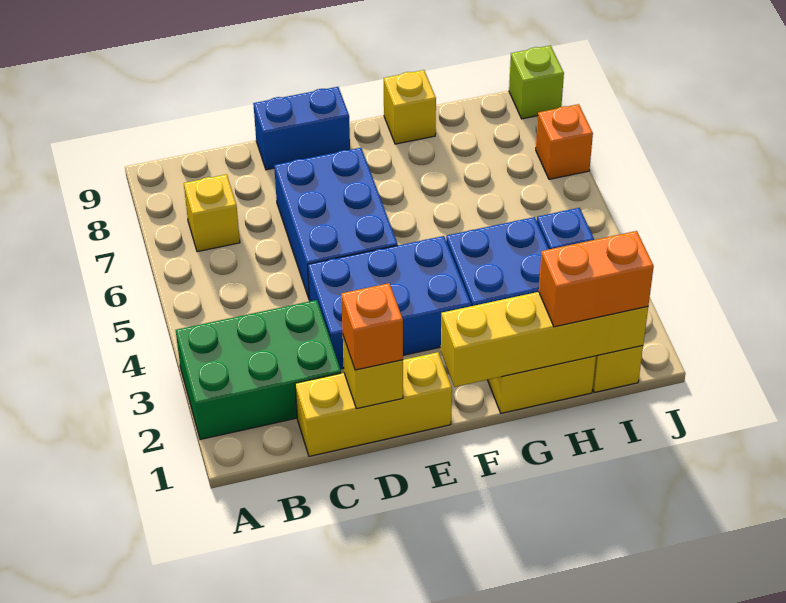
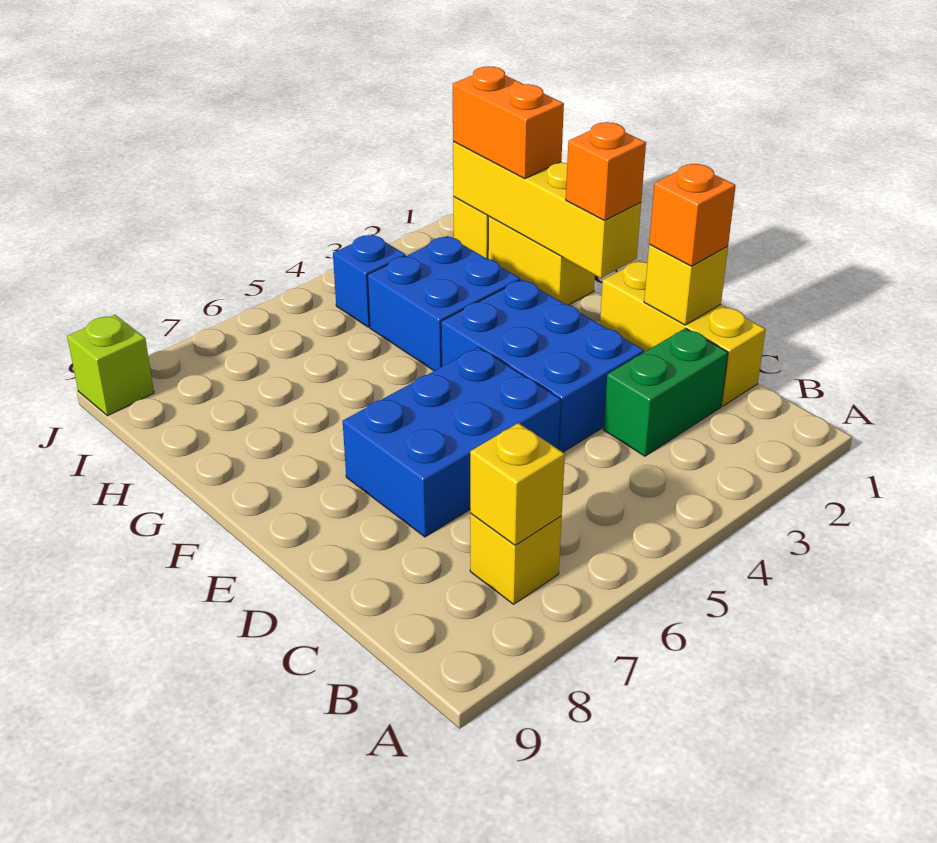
green brick A2:C3 level 1 -> green brick C2:C3 level 1
blue brick D9:E9 level 1 -> none
yellow brick G9 level 1 -> yellow brick B7 level 2
orange brick J7 level 1 -> orange brick F1 level 3

